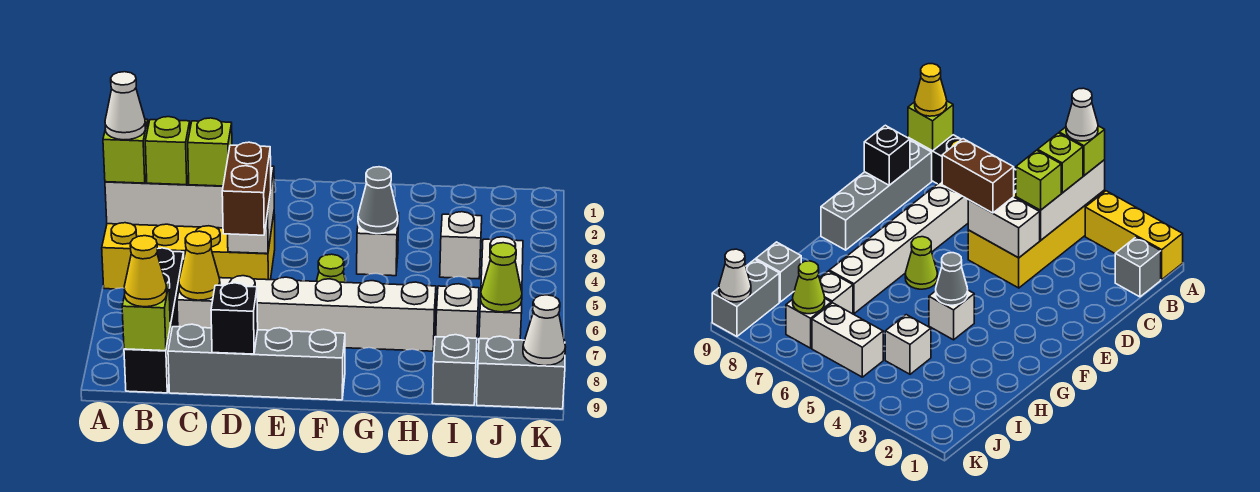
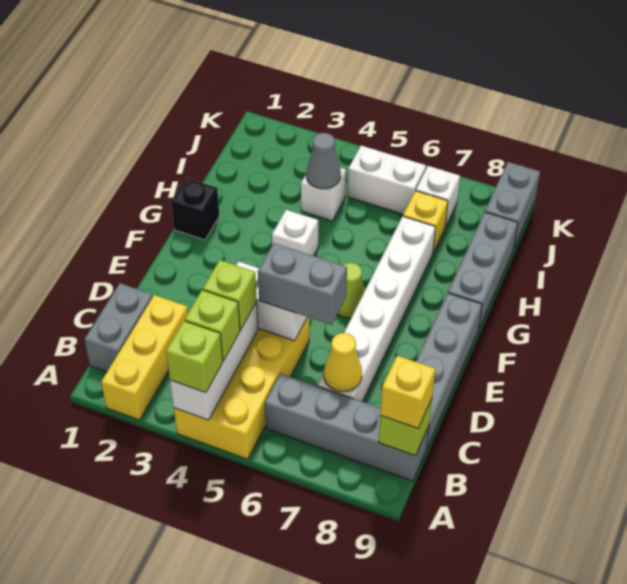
yellow brick A1:A3 level 1 -> yellow brick A2:C2 level 1
white cone A4 level 4 -> none
grey brick B1 level 1 -> grey brick B1:C1 level 1
black brick B6:B9 level 1 -> grey brick B6:B9 level 1
yellow cone B9 level 3 -> yellow brick B9 level 3
brown brick D5:D6 level 3 -> grey brick D5:D6 level 3
black brick D9 level 2 -> black brick G1 level 1
grey cone G4 level 2 -> grey cone I4 level 2
white brick I7 level 1 -> yellow brick I7 level 1
grey brick I9 level 1 -> grey brick G9:I9 level 1
lime cone J7 level 2 -> none
white cone K9 level 2 -> none

